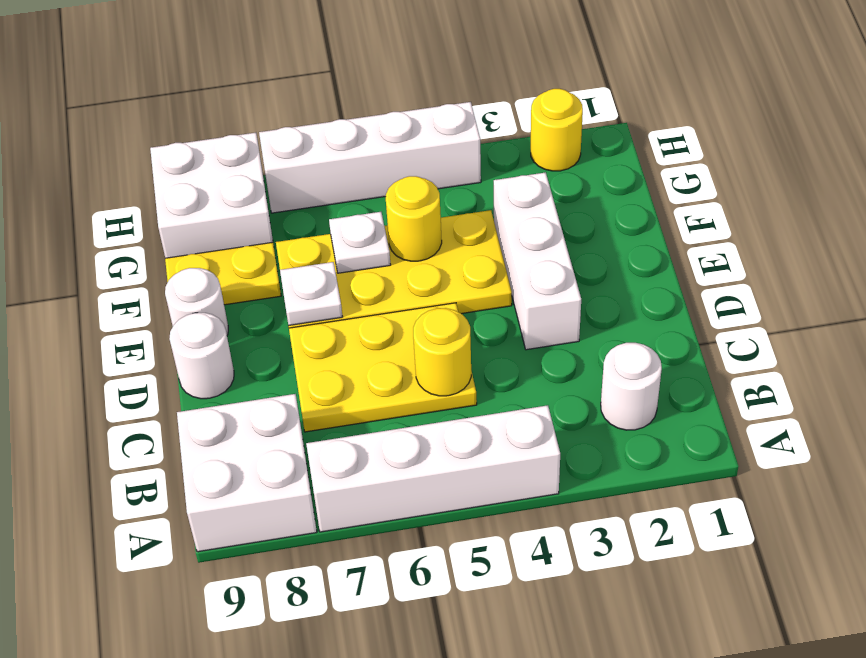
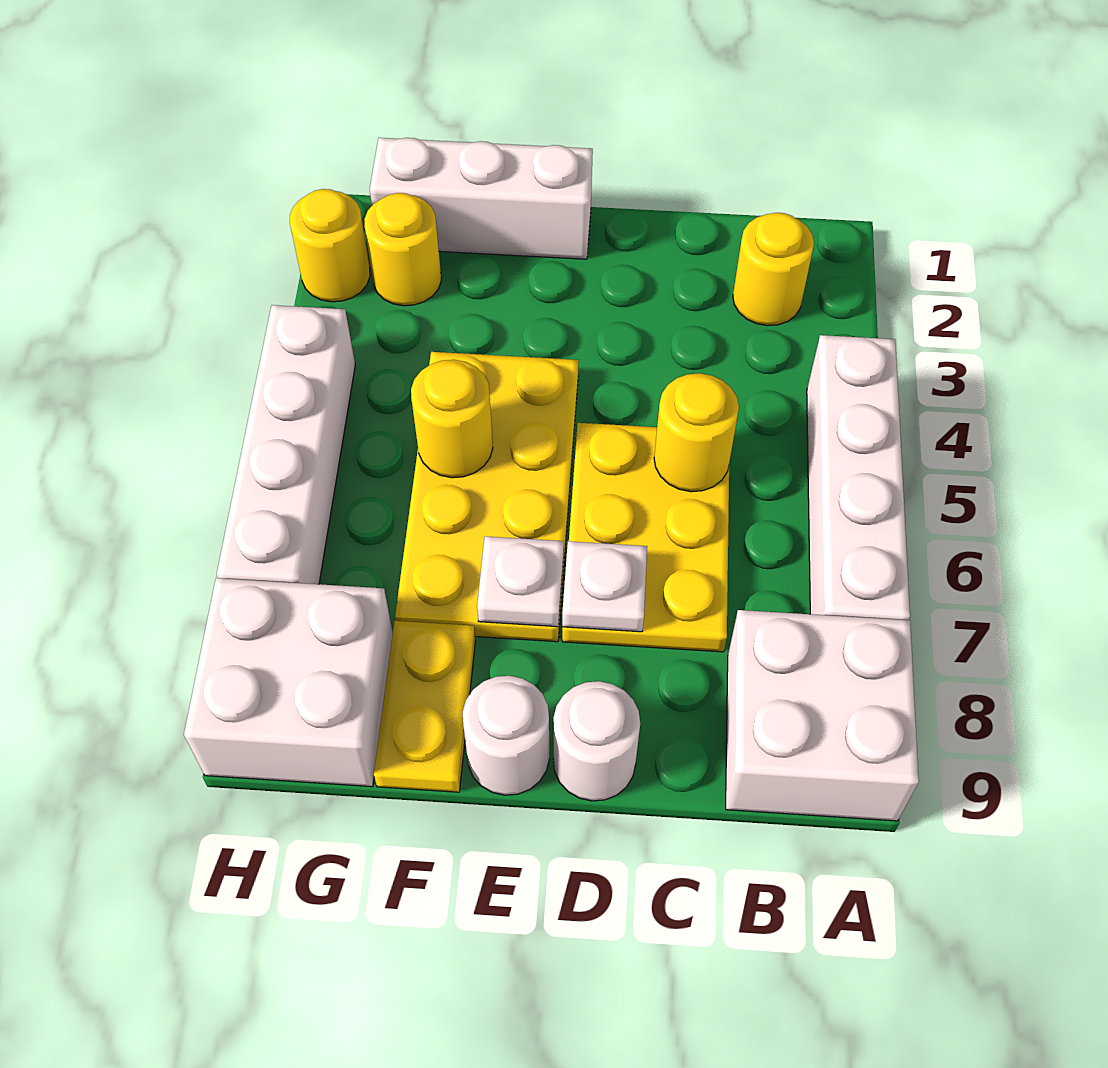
white round brick B2 level 1 -> yellow round brick B2 level 1
white brick D3:F3 level 1 -> white brick E1:G1 level 1
white plate F6 level 2 -> white plate D7 level 2
none -> yellow round brick G2 level 1

